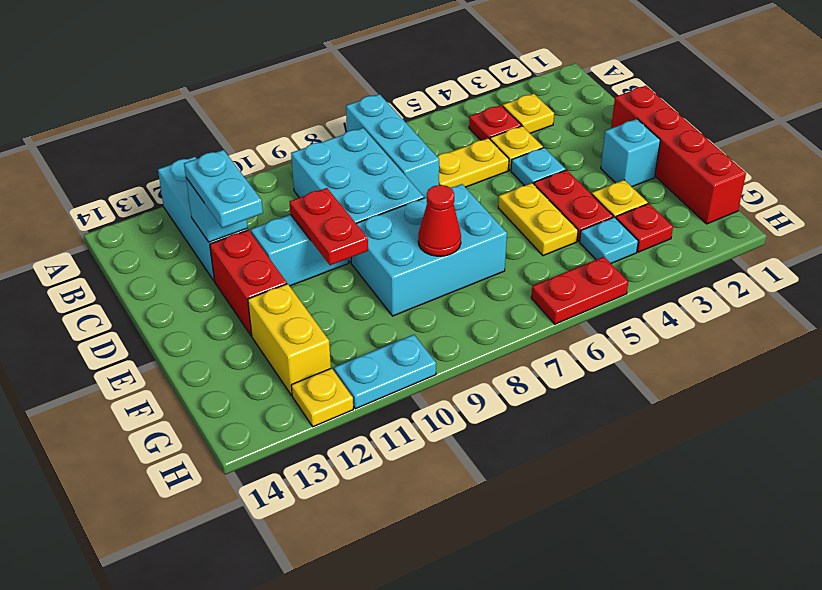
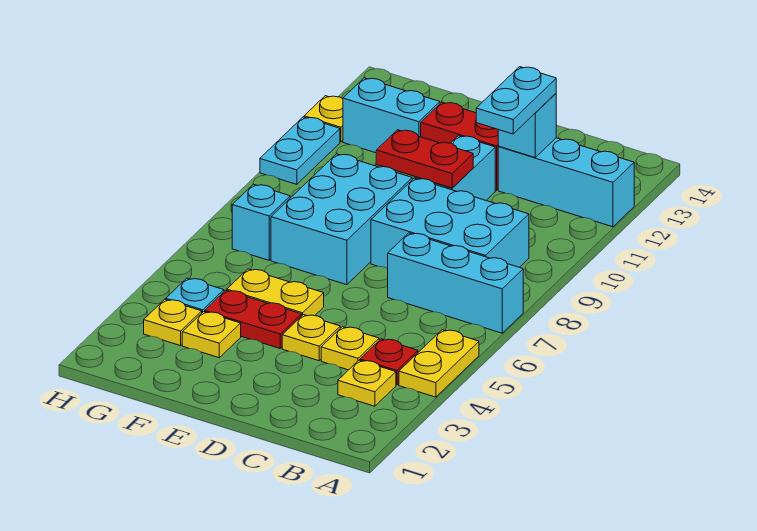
yellow plate C5:C6 level 1 -> yellow plate A4:A5 level 1
cyan plate C12:D12 level 3 -> cyan plate C11:C12 level 3
red brick D1:G1 level 1 -> none
cyan plate D4 level 1 -> yellow plate D4 level 1
cyan brick E2 level 1 -> cyan brick G7 level 1
red cone F8 level 2 -> none
yellow brick F12:G12 level 1 -> cyan brick F12:G12 level 1
red plate G3 level 1 -> yellow plate G3 level 1
red plate H5:H6 level 1 -> none

